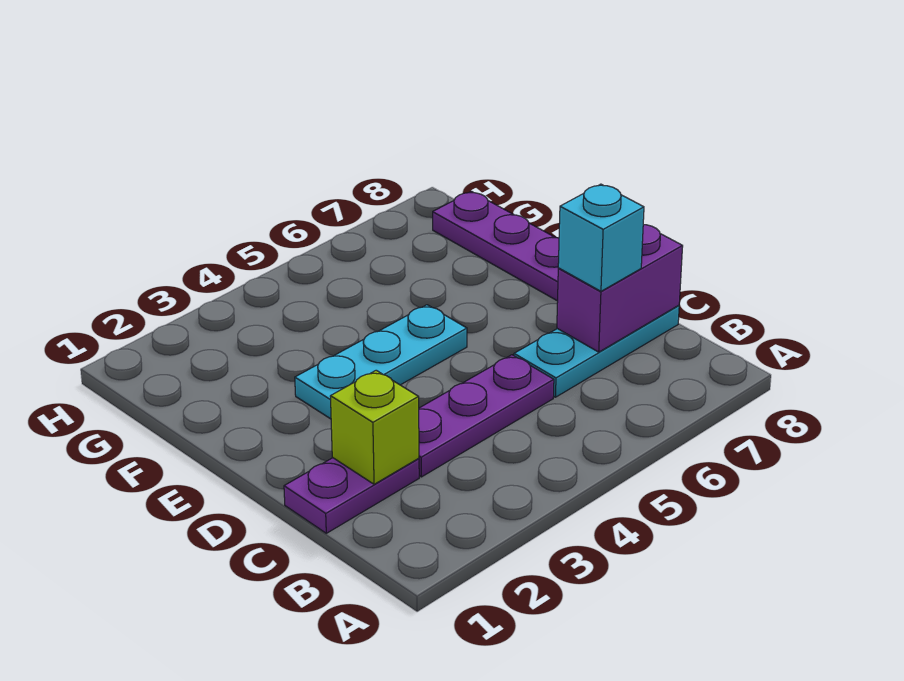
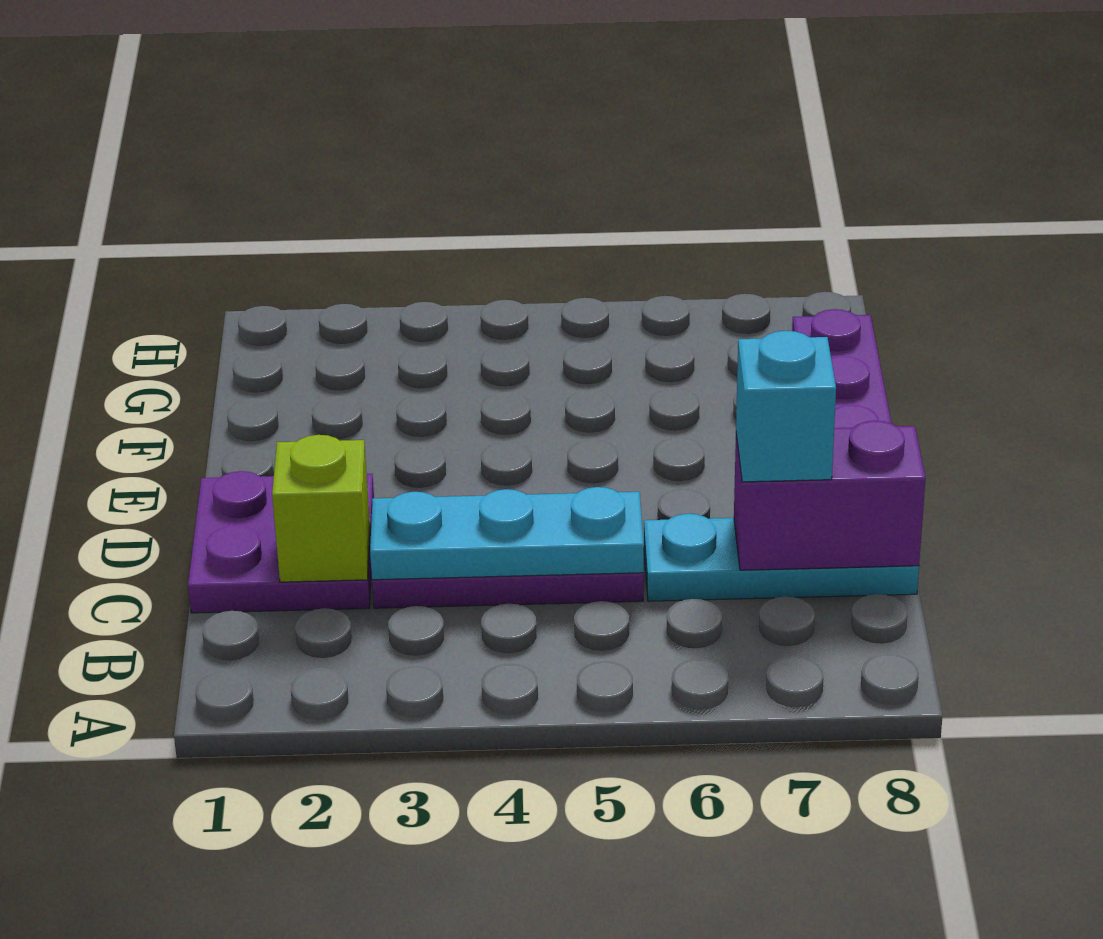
purple plate C1:C2 level 1 -> purple plate C1:D2 level 1
cyan plate E3:E5 level 1 -> cyan plate C3:C5 level 2

